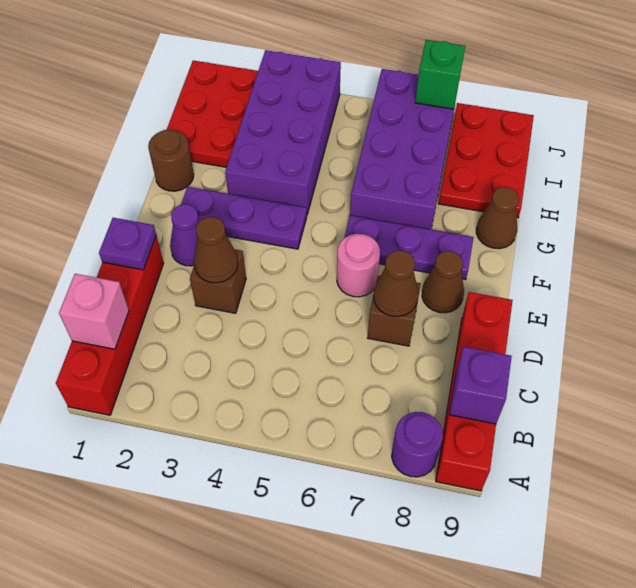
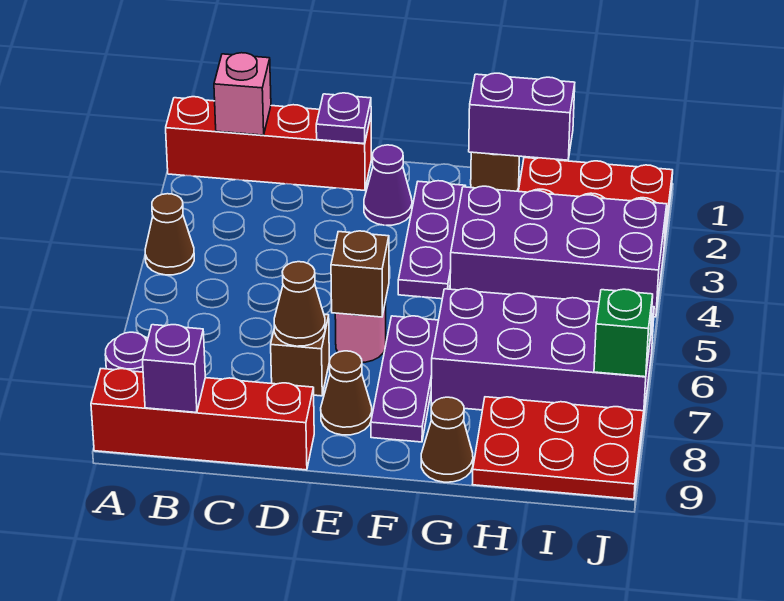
brown brick D3 level 1 -> brown brick E6 level 2
brown cone D3 level 2 -> brown cone A4 level 1
none -> purple brick G1:H1 level 2

